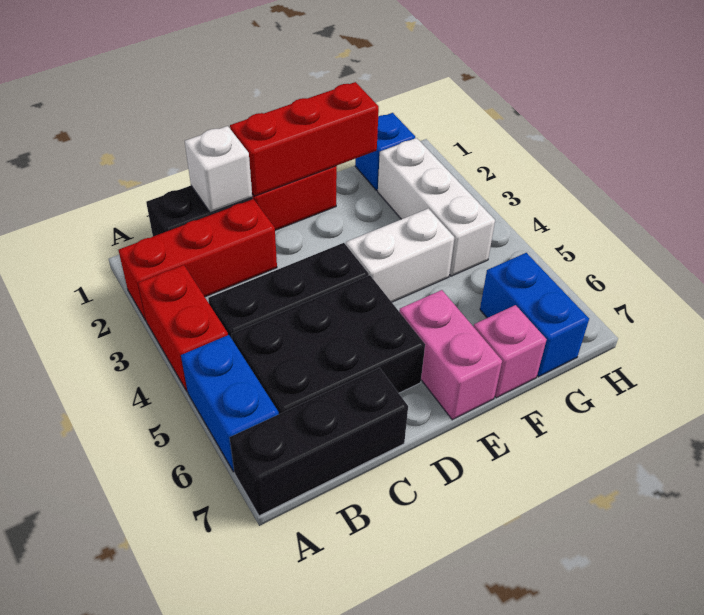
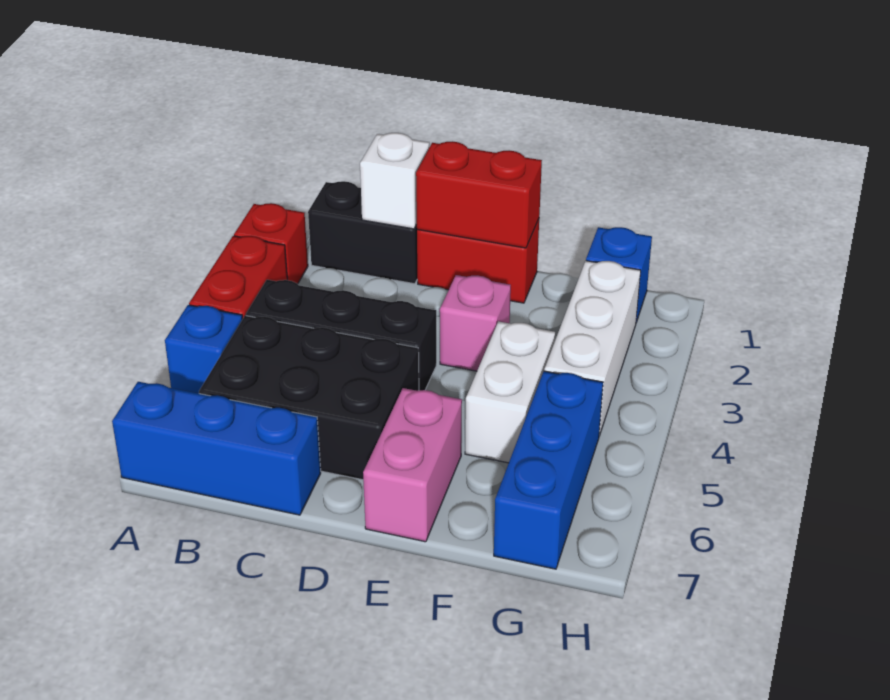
red brick A2:C2 level 1 -> red brick A2 level 1
blue brick A5:A6 level 1 -> blue brick A5 level 1
black brick A7:C7 level 1 -> blue brick A7:C7 level 1
red brick D1:F1 level 2 -> red brick D1:E1 level 2
white brick E4:F4 level 1 -> white brick F4:F5 level 1
pink brick F7 level 1 -> pink brick E3 level 1
blue brick G6:G7 level 1 -> blue brick G5:G7 level 1

